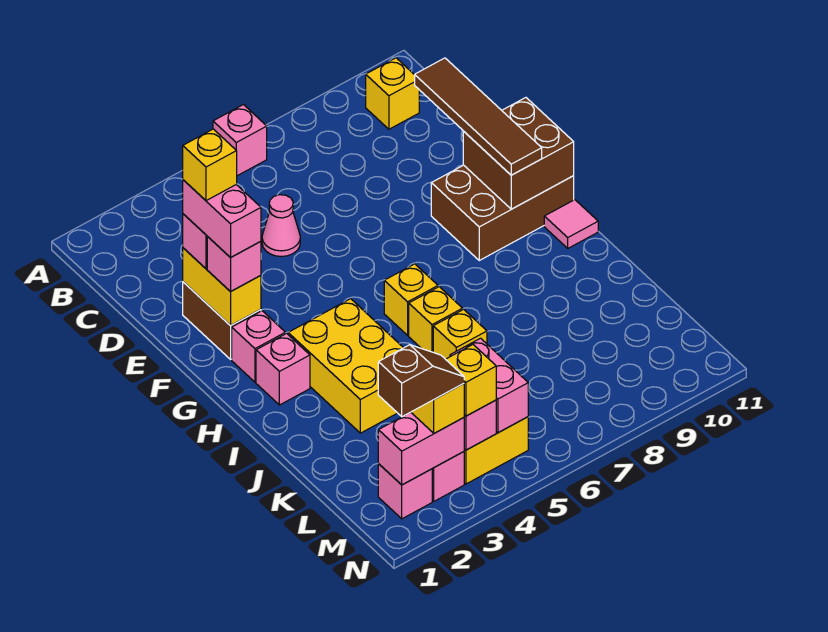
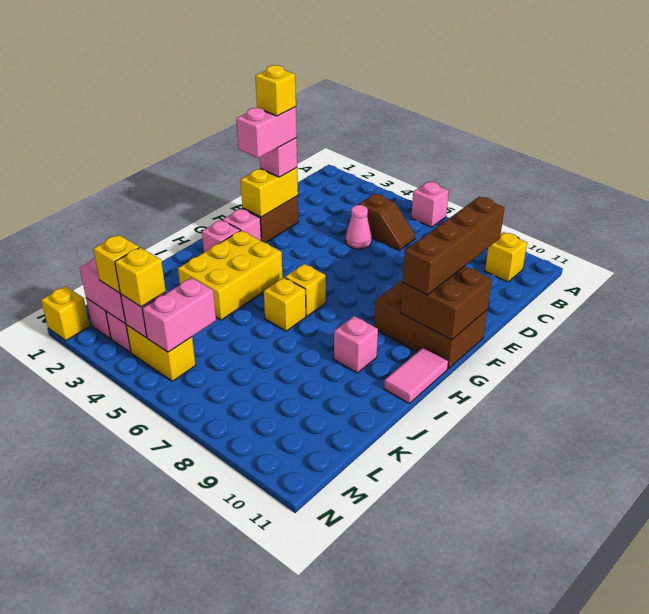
brown tile D10:G10 level 3 -> brown brick D10:G10 level 3
pink brick F2 level 3 -> pink brick I9 level 1
pink tile H11 level 1 -> pink tile H11:I11 level 1
yellow brick J6 level 1 -> yellow brick N1 level 1
brown slope M2:M3 level 4 top 2 -> brown slope C5:C6 level 1 top 5

